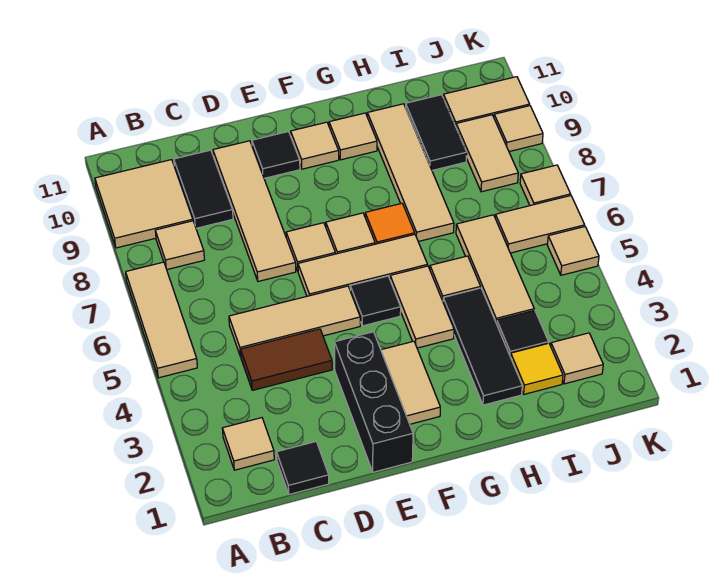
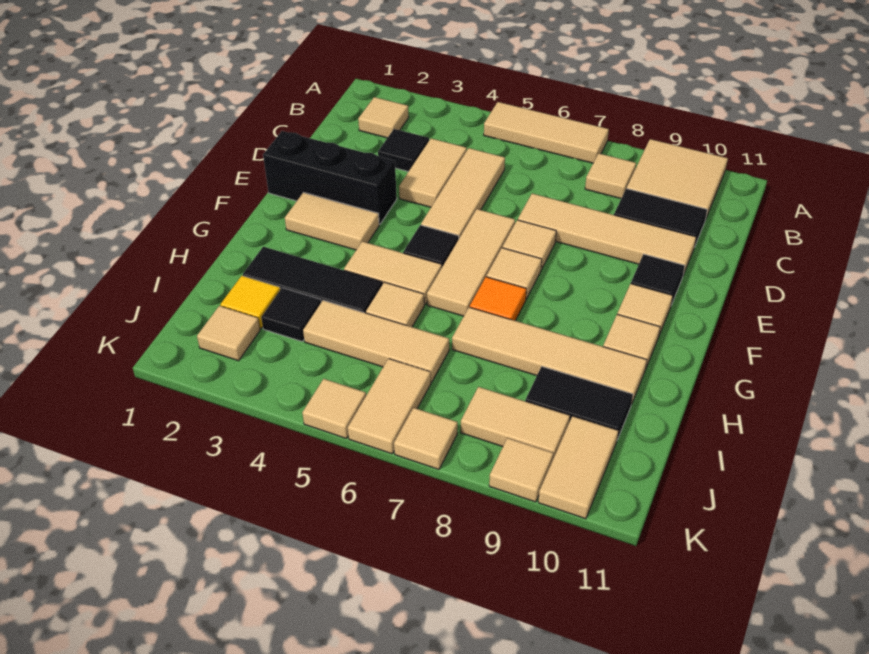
black tile C1 level 1 -> black tile C3 level 1
brown tile C4:D4 level 1 -> tan tile C4:D4 level 1

